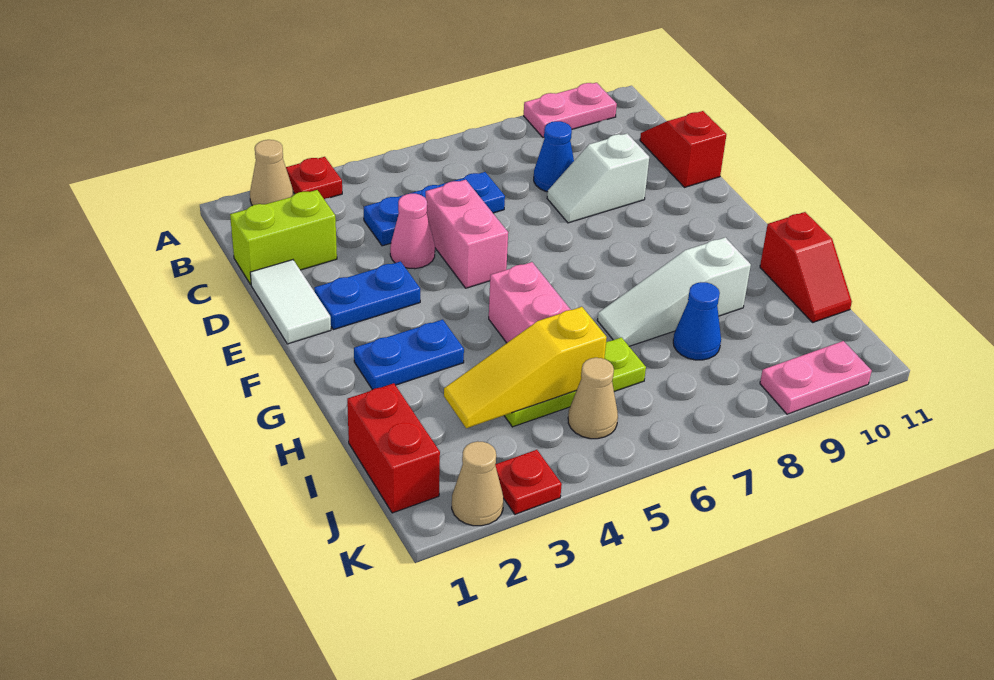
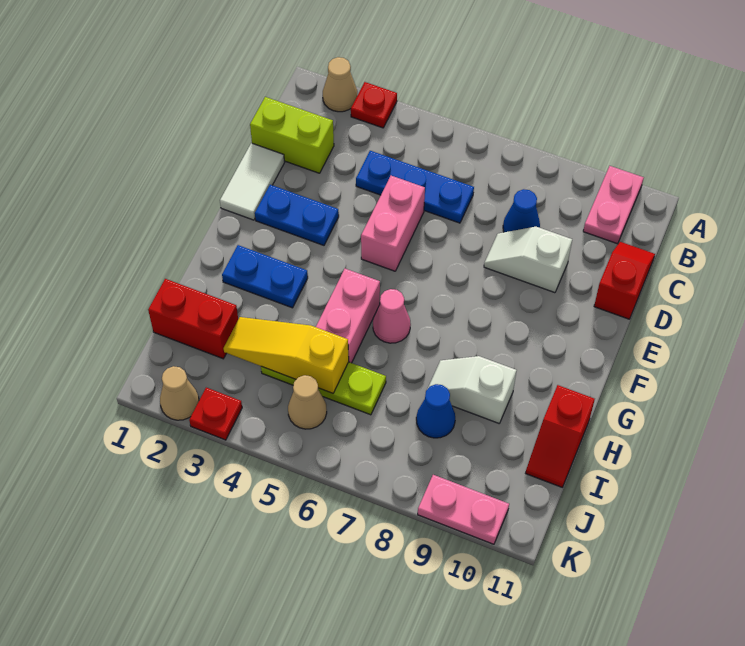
pink plate A9:A10 level 1 -> pink plate A10:B10 level 1
pink cone D4 level 1 -> pink cone G6 level 1
white slope H7:H9 level 1 top 9 -> white slope H8:H9 level 1 top 9
red brick I1:J1 level 1 -> red brick I1:I2 level 1

